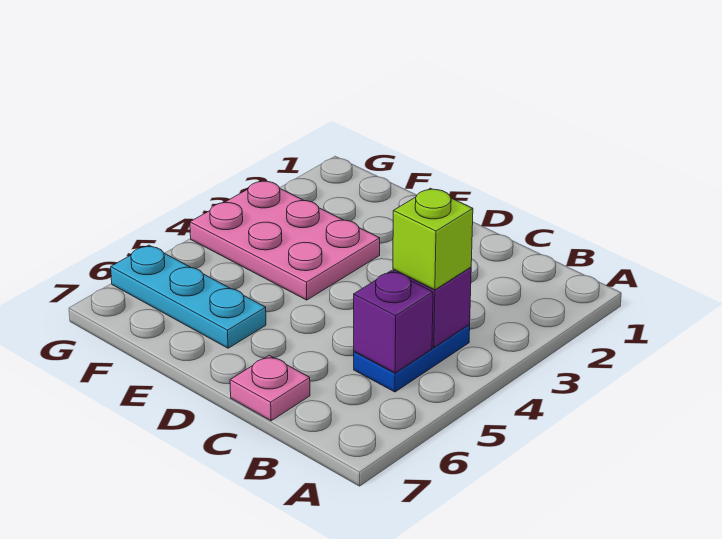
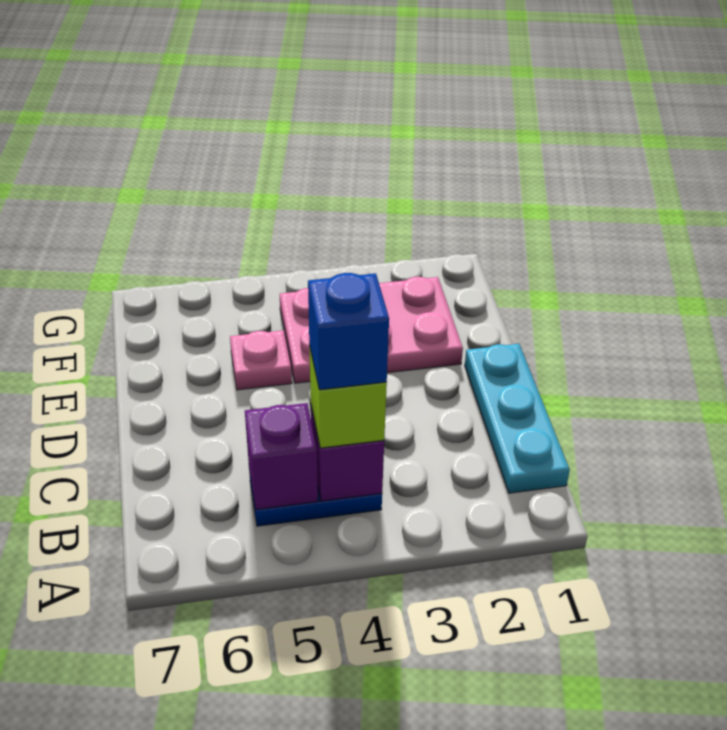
none -> blue brick B4 level 4
pink plate C7 level 1 -> pink plate E5 level 1
pink plate E3:G4 level 1 -> pink plate E2:F4 level 1
cyan plate E6:G6 level 1 -> cyan plate B1:D1 level 1

